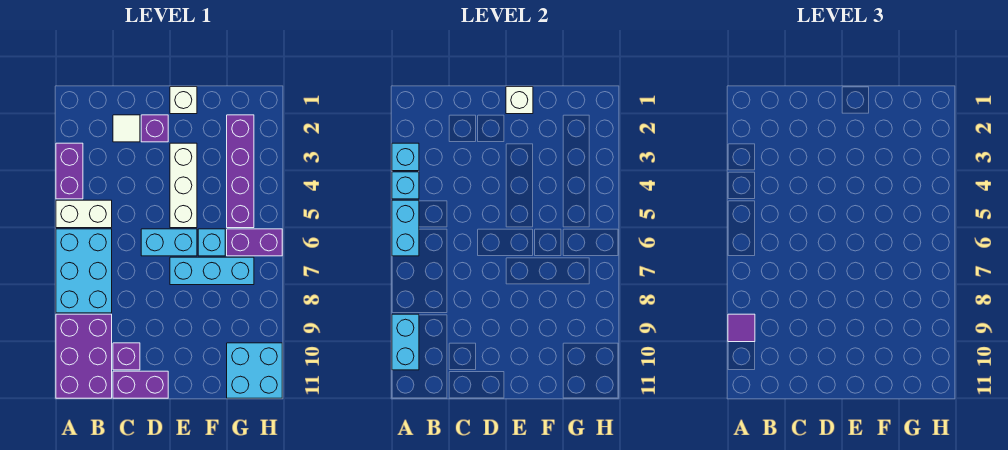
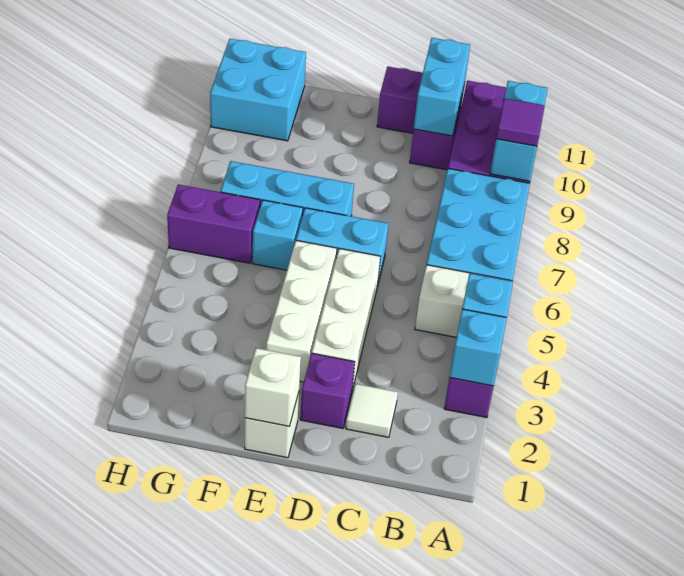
cyan brick A5:A6 level 2 -> cyan brick C10:C11 level 2
none -> white brick D3:D5 level 1
purple brick G2:G5 level 1 -> none

